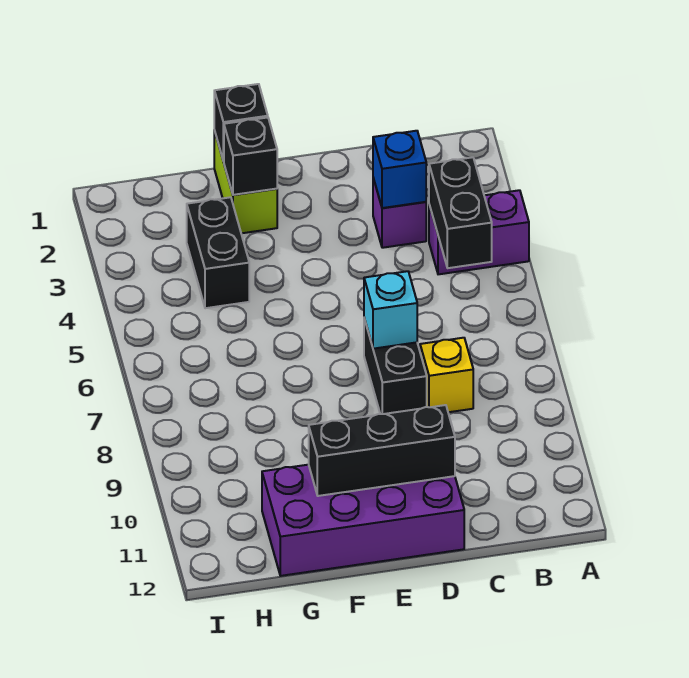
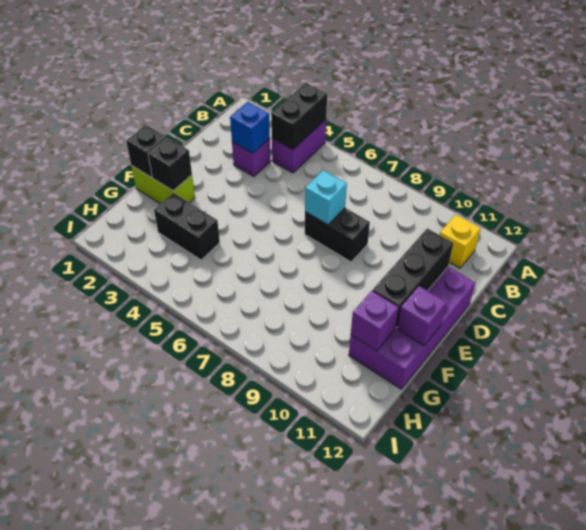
black brick B4:B5 level 2 -> black brick A4:B4 level 2
yellow brick C8 level 1 -> yellow brick B11 level 1
none -> purple brick F12 level 2
none -> purple brick G11 level 2

